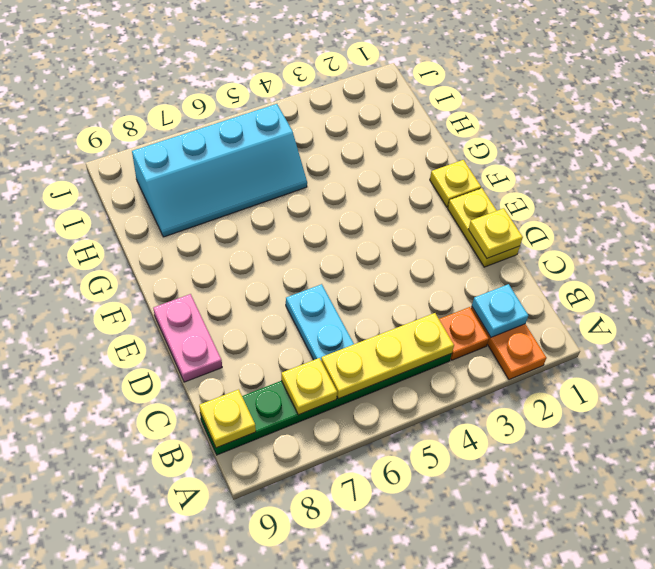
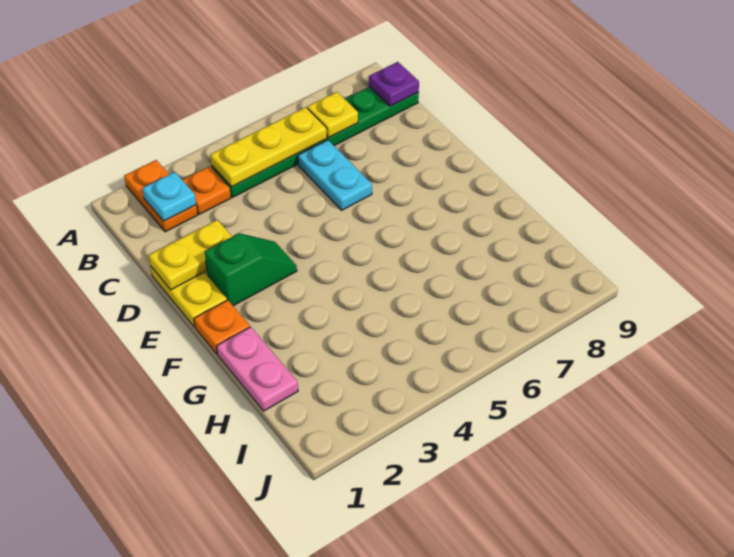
yellow plate B9 level 2 -> purple plate B9 level 2
yellow plate D1 level 2 -> yellow plate D1:D2 level 2
pink plate D9:E9 level 1 -> pink plate G1:H1 level 1
none -> green slope E2:E3 level 1 top 2
yellow plate F1 level 1 -> orange plate F1 level 1
cyan slope H5:I8 level 1 top I -> none

